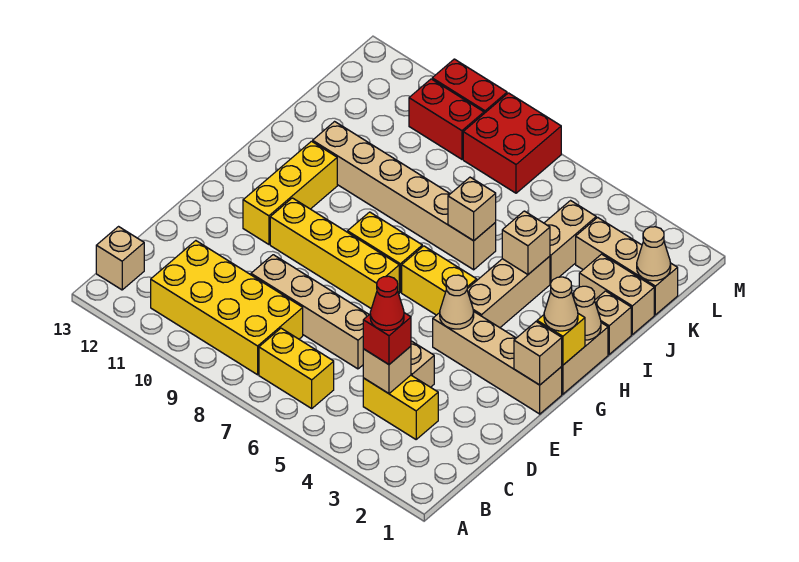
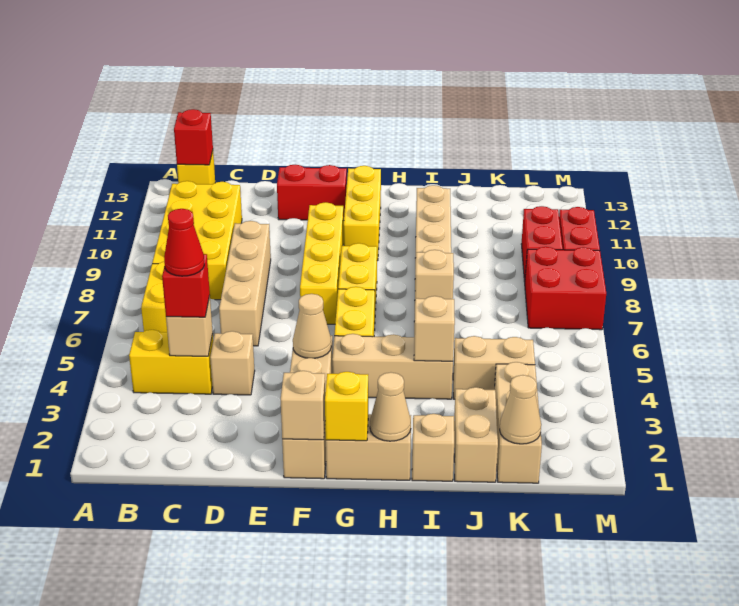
tan brick B13 level 1 -> yellow brick B13 level 1
none -> red brick B13 level 2
yellow brick C3:C4 level 1 -> yellow brick B4:C4 level 1
none -> red brick E12:F12 level 1
yellow brick F11:H11 level 1 -> yellow brick G10:G12 level 1
tan cone G1 level 3 -> none

